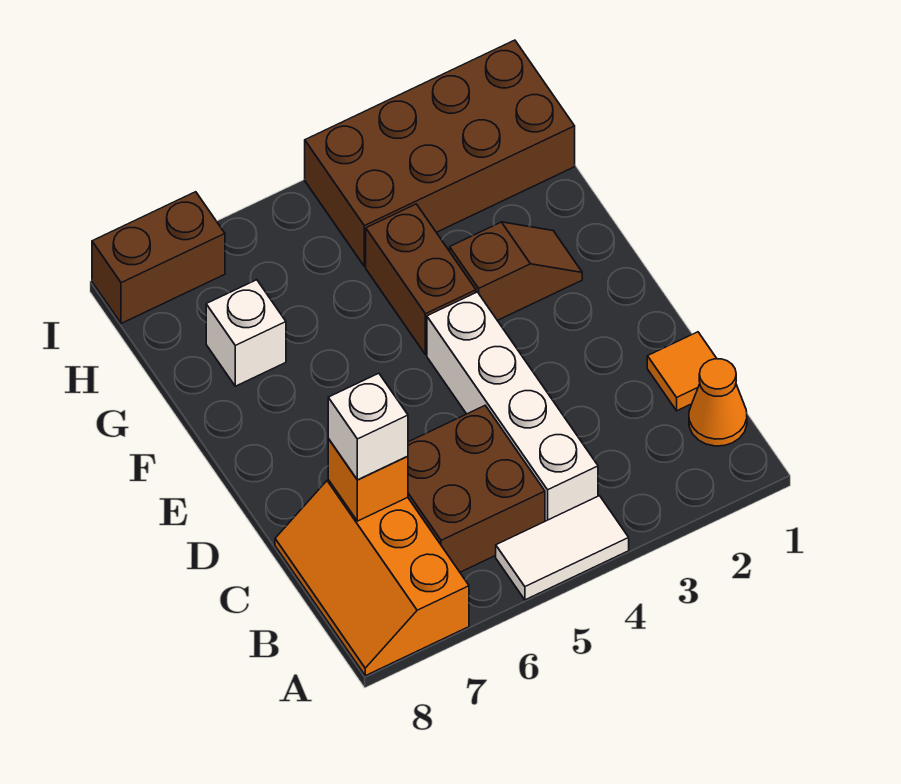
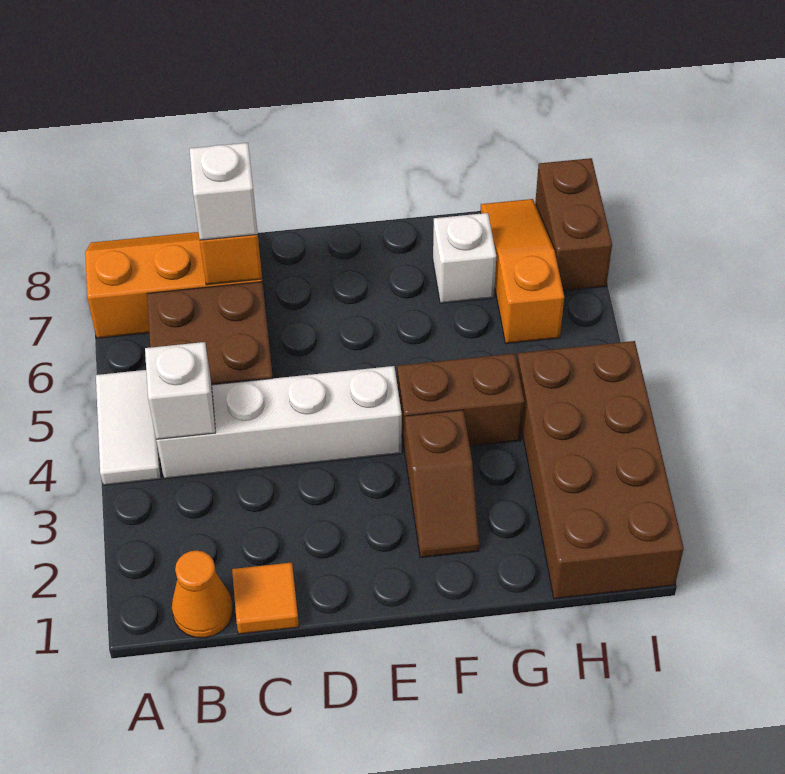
none -> white brick B4 level 2
none -> orange slope H6:H8 level 1 top 6

